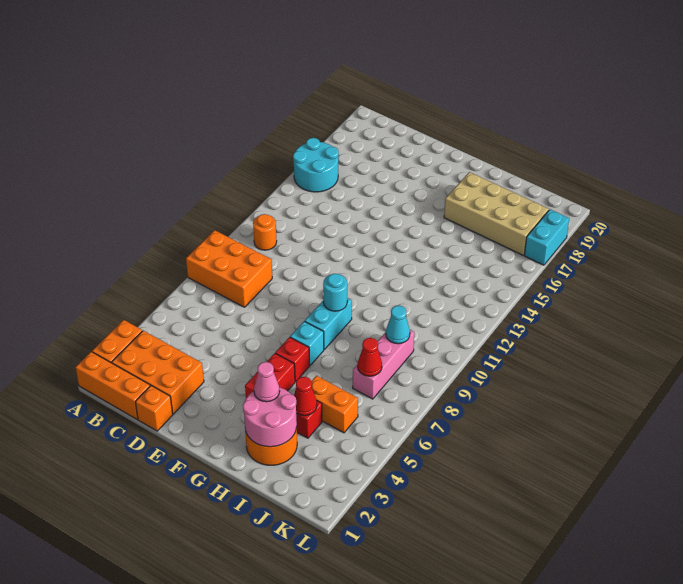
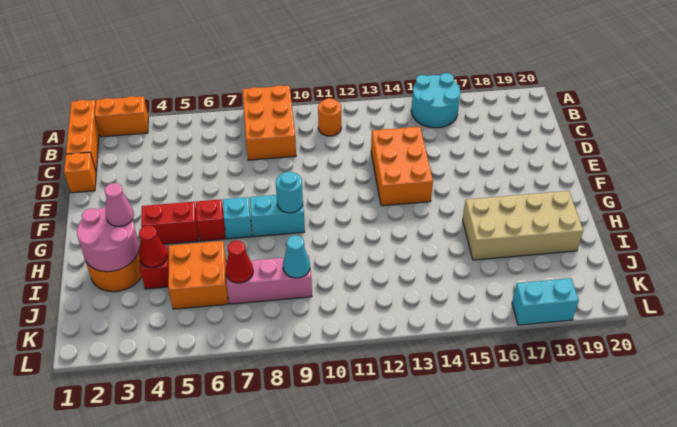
orange brick B2:D3 level 1 -> orange brick D13:F14 level 1
tan brick H17:K18 level 1 -> tan brick H16:I19 level 1
orange brick I5:J5 level 1 -> orange brick I5:J6 level 1

